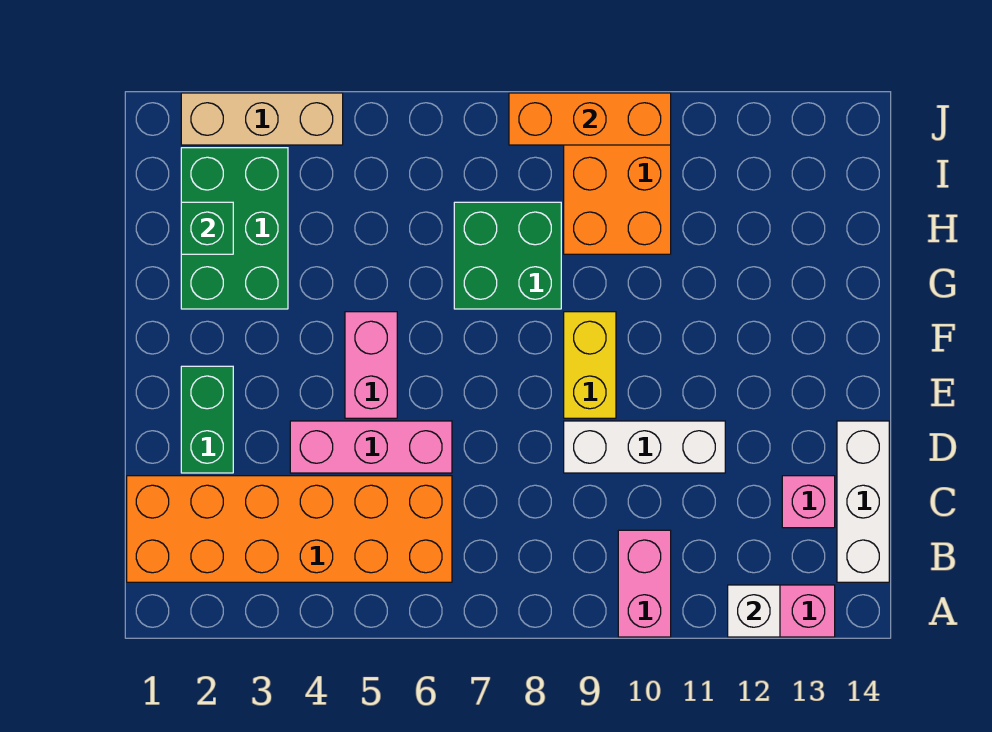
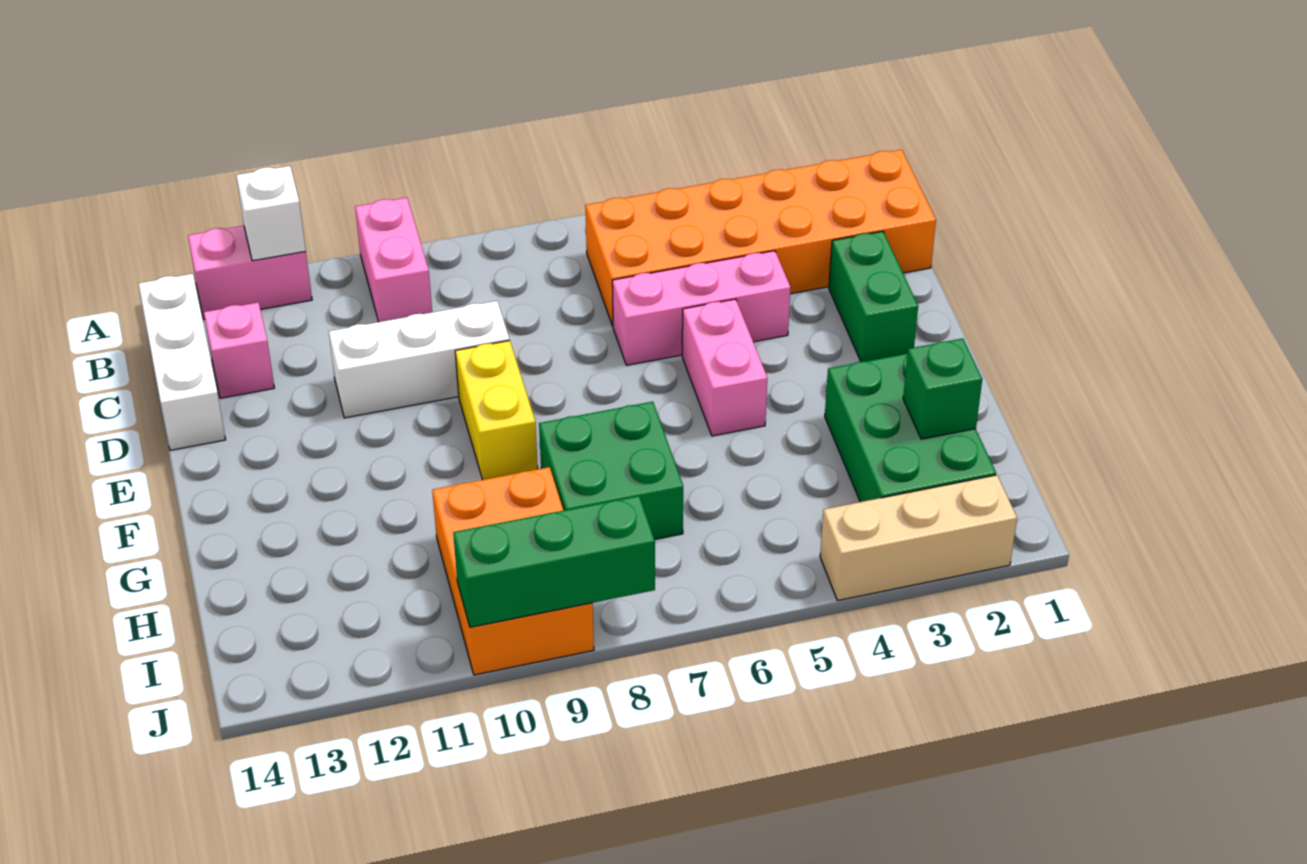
orange brick J8:J10 level 2 -> green brick J8:J10 level 2

